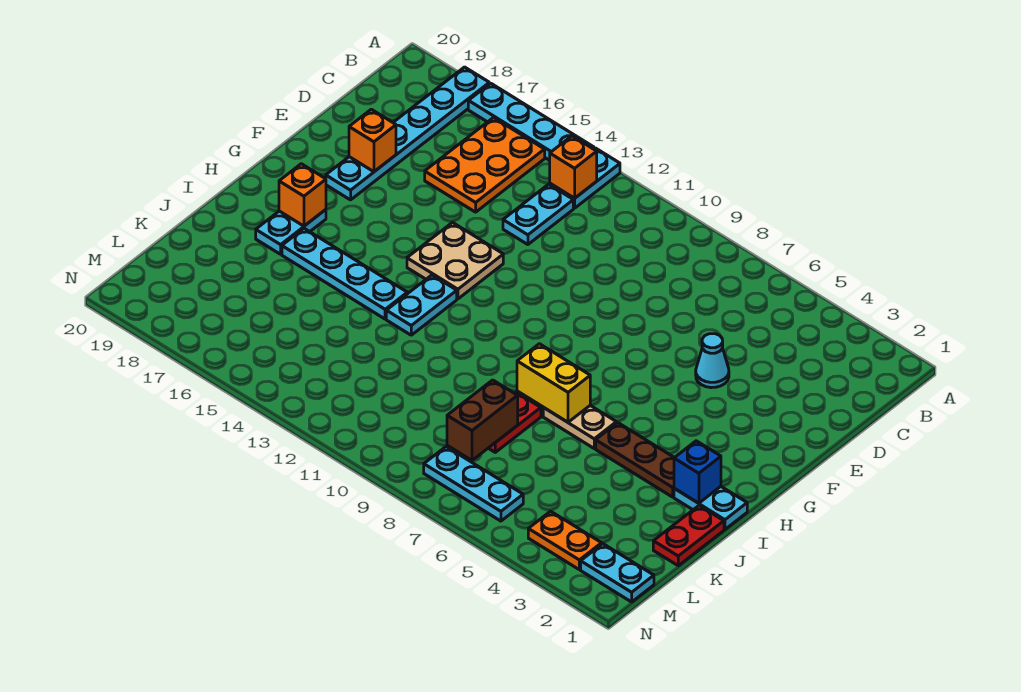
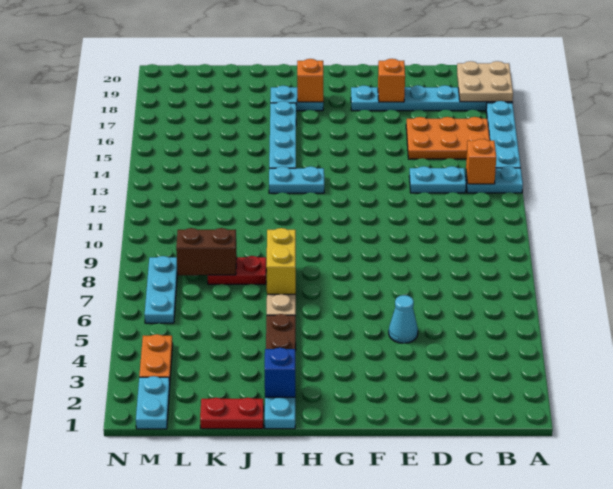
tan plate F13:G14 level 1 -> tan plate A18:B19 level 2

